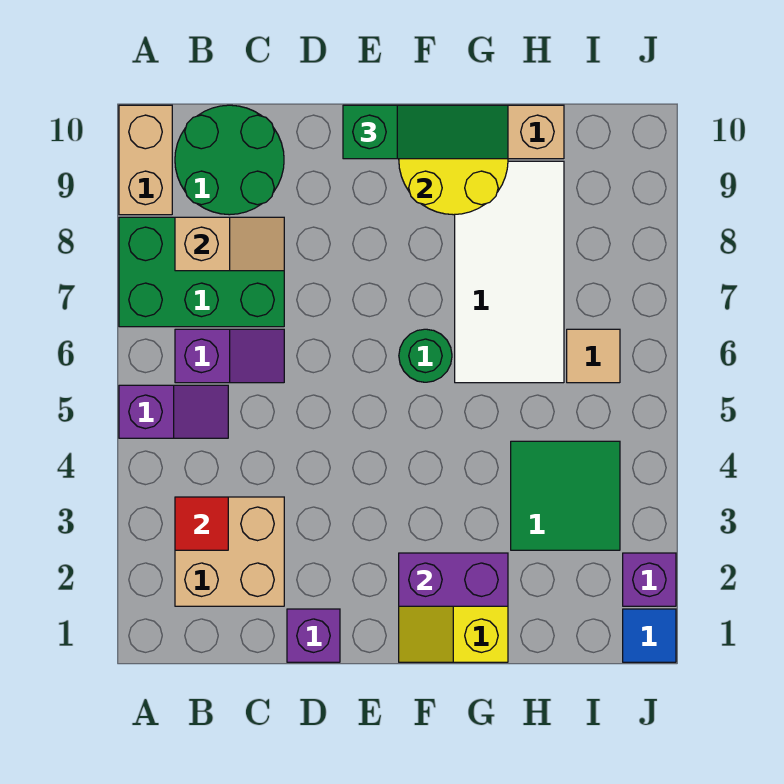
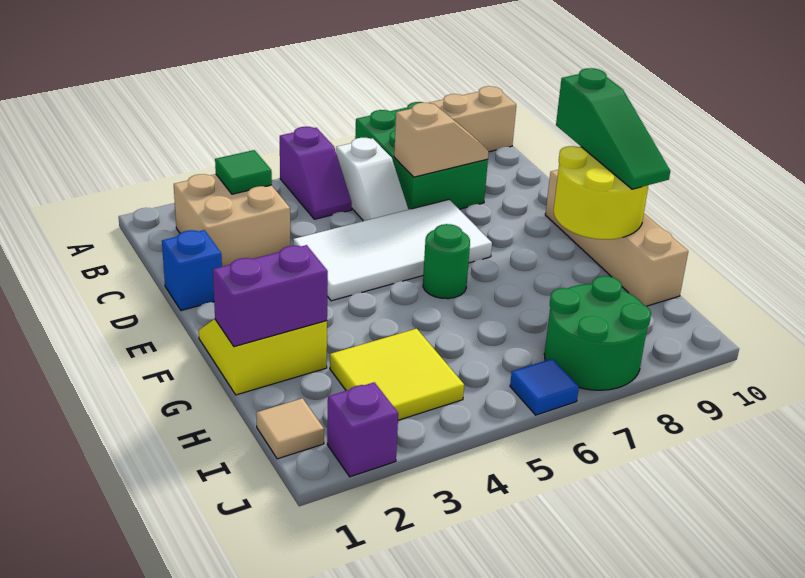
red tile B3 level 2 -> green tile B3 level 2
purple slope B6:C6 level 1 top B -> white slope B6:C6 level 1 top B
tan slope B8:C8 level 2 top B -> tan slope C7:C8 level 2 top 7
green round brick B9:C10 level 1 -> green round brick I7:J8 level 1
purple brick D1 level 1 -> blue brick D1 level 1
purple brick F2:G2 level 2 -> purple brick G1:G2 level 2
white tile G6:H9 level 1 -> white tile D4:E7 level 1
green tile H3:I4 level 1 -> yellow tile H3:I4 level 1
tan tile I6 level 1 -> tan tile I1 level 1
blue tile J1 level 1 -> blue tile J6 level 1

